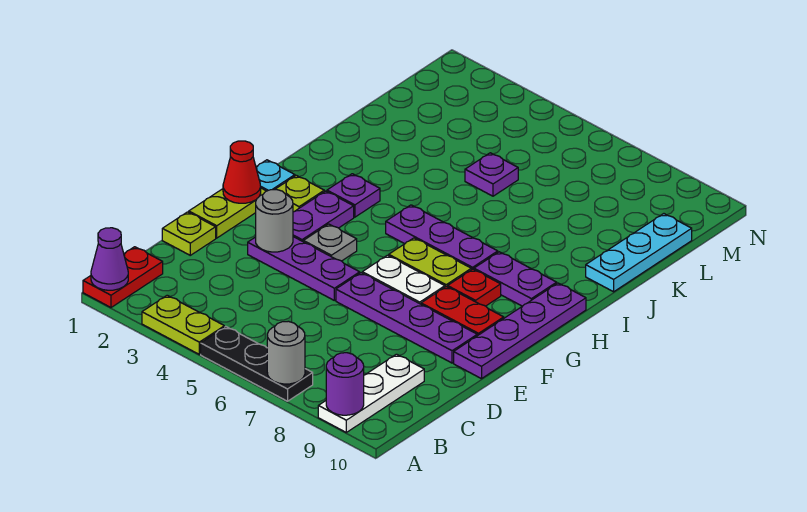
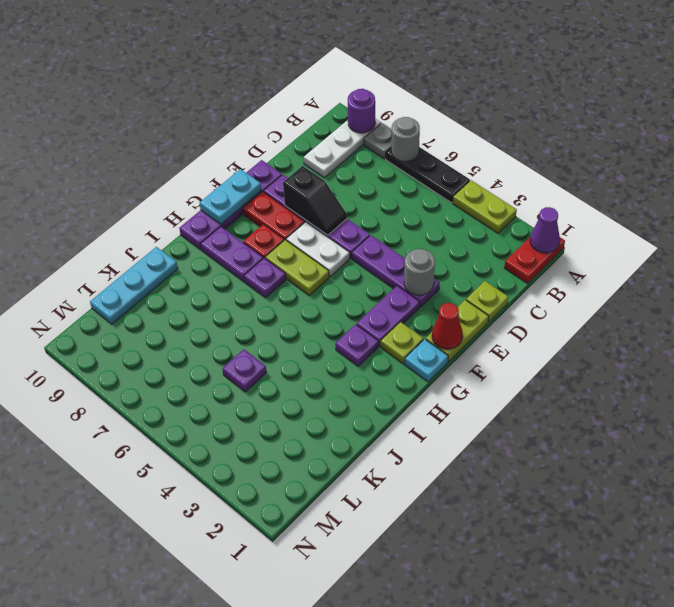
none -> black slope E7:E8 level 2 top 8
grey plate F4 level 1 -> grey plate A8 level 1
none -> cyan plate F10:G10 level 2
purple plate H5:H7 level 1 -> purple plate H7 level 1

